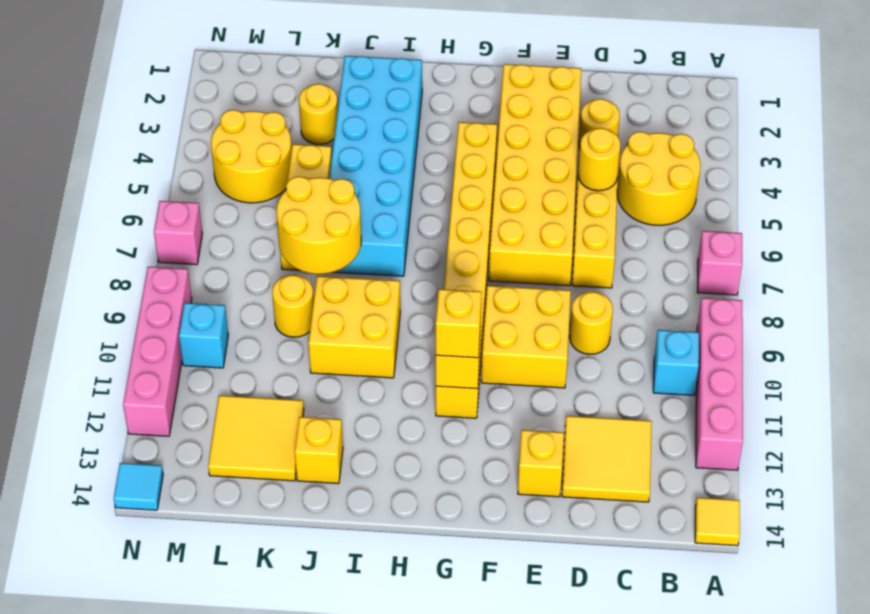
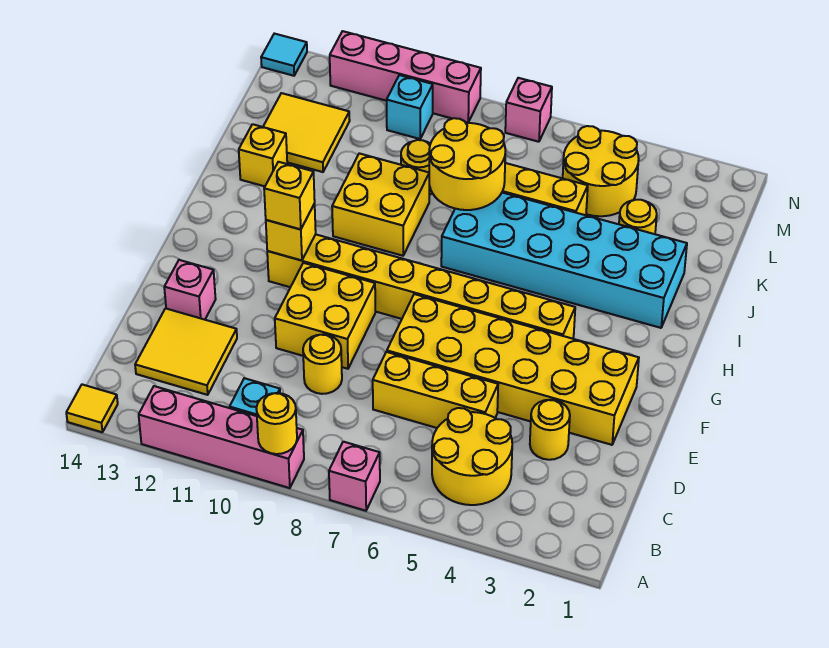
yellow round brick D5 level 2 -> yellow round brick A9 level 2
yellow brick E13 level 1 -> pink brick E13 level 1

